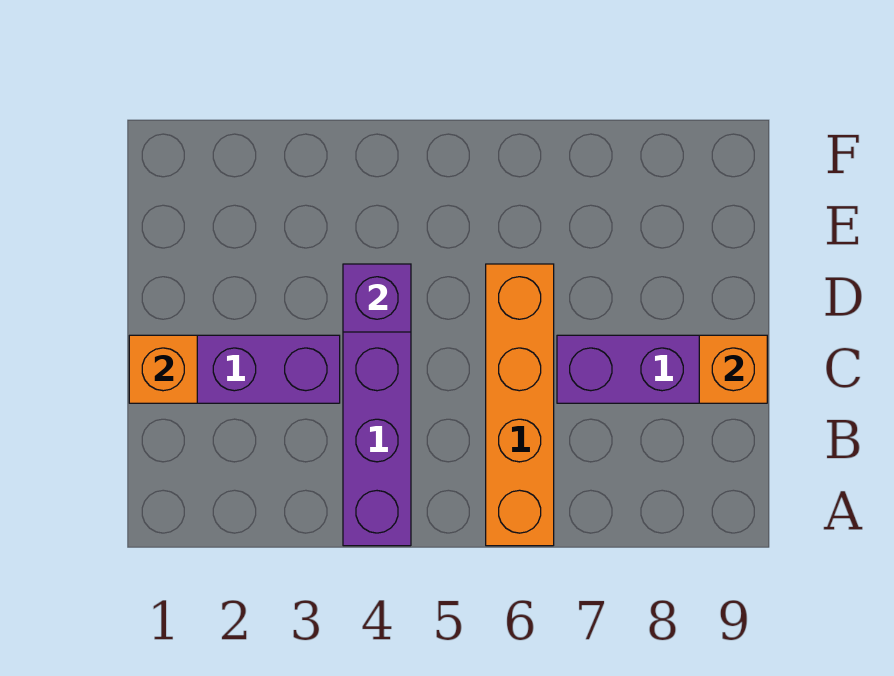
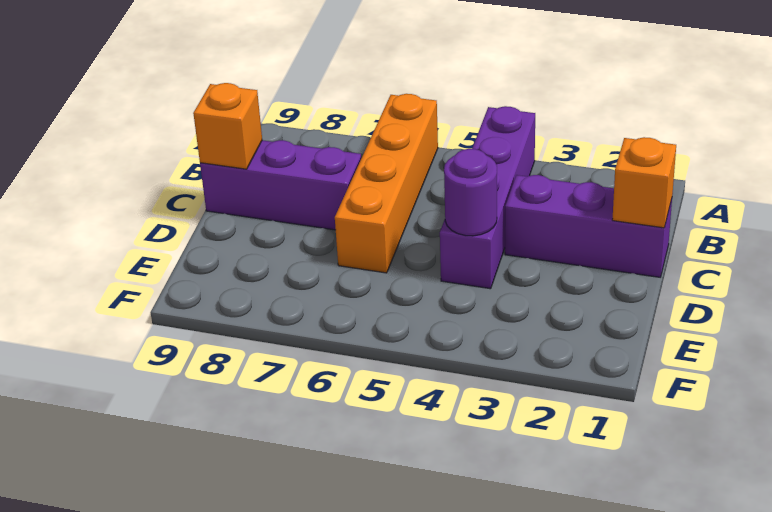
purple brick D4 level 2 -> purple round brick D4 level 2

